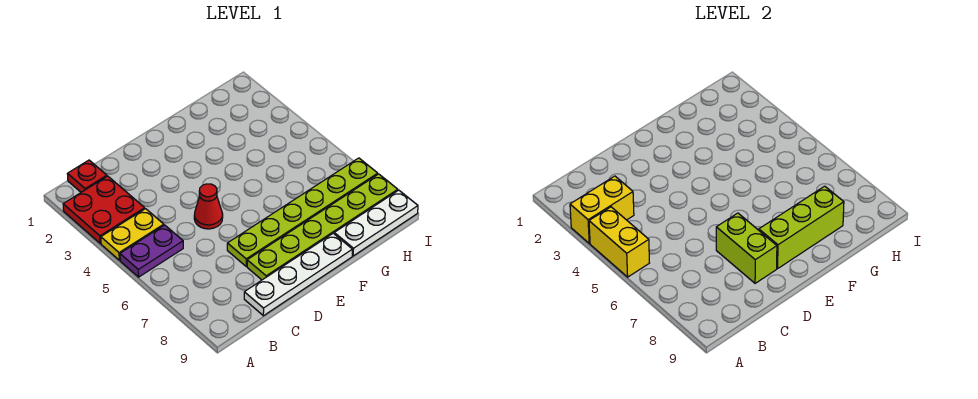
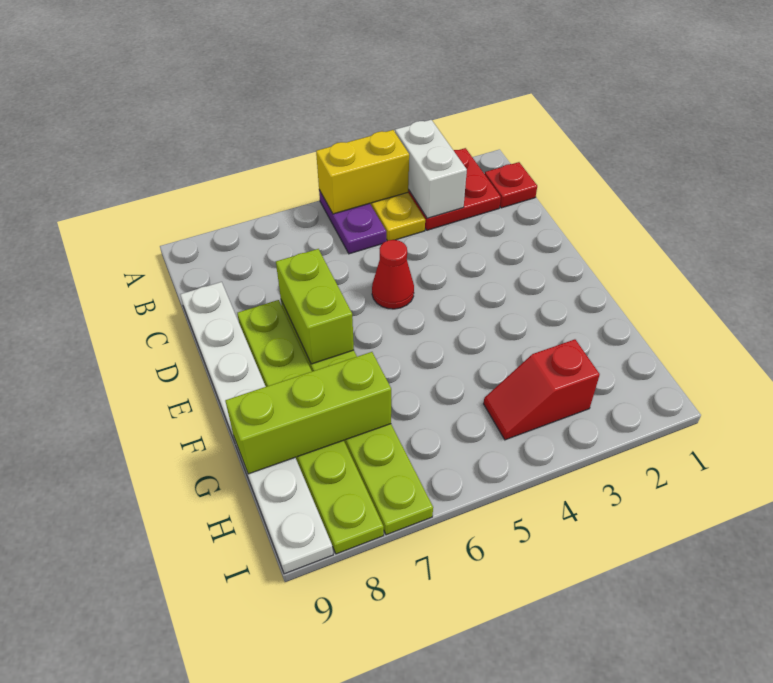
yellow brick A3:B3 level 2 -> white brick A3:B3 level 2
lime brick D7:D8 level 2 -> lime brick D7:E7 level 2
lime brick E8:G8 level 2 -> lime brick G7:G9 level 2
none -> red slope H3:H4 level 1 top 3

